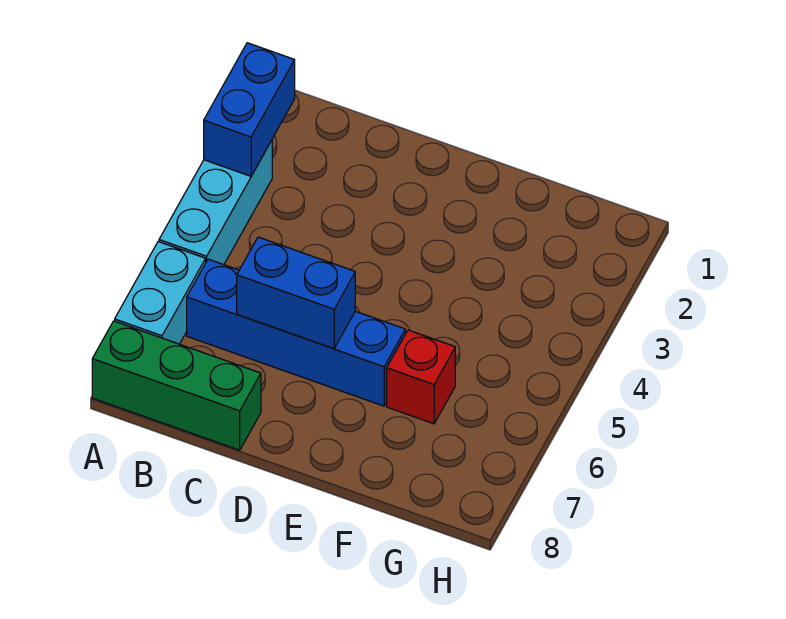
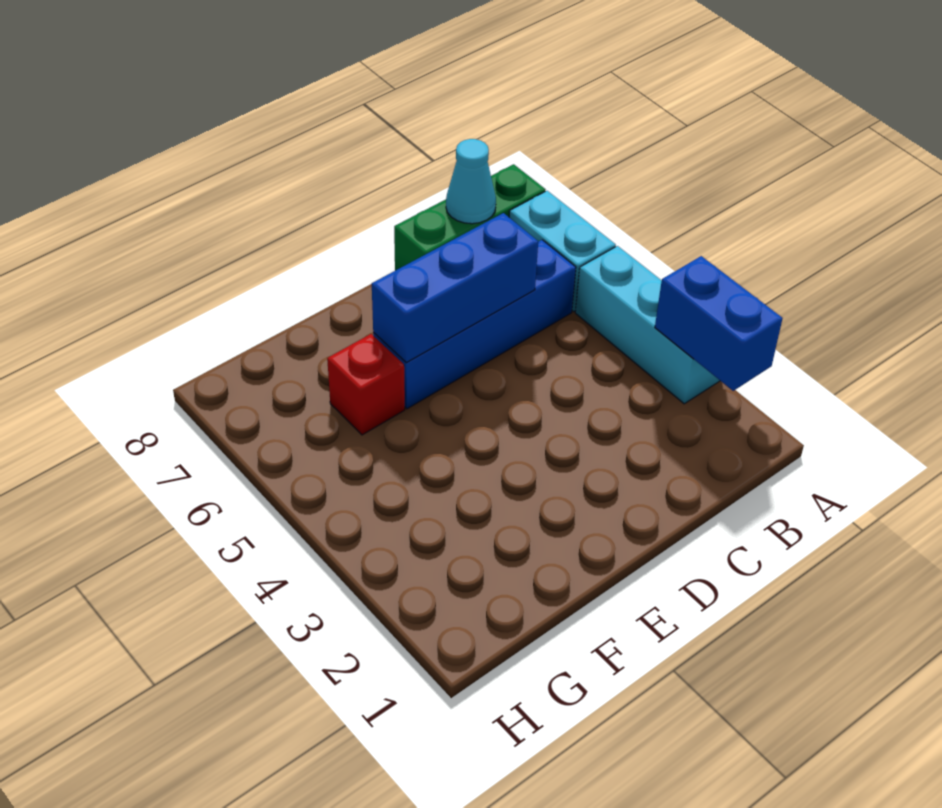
none -> cyan cone B8 level 2
blue brick C6:D6 level 2 -> blue brick C6:E6 level 2

